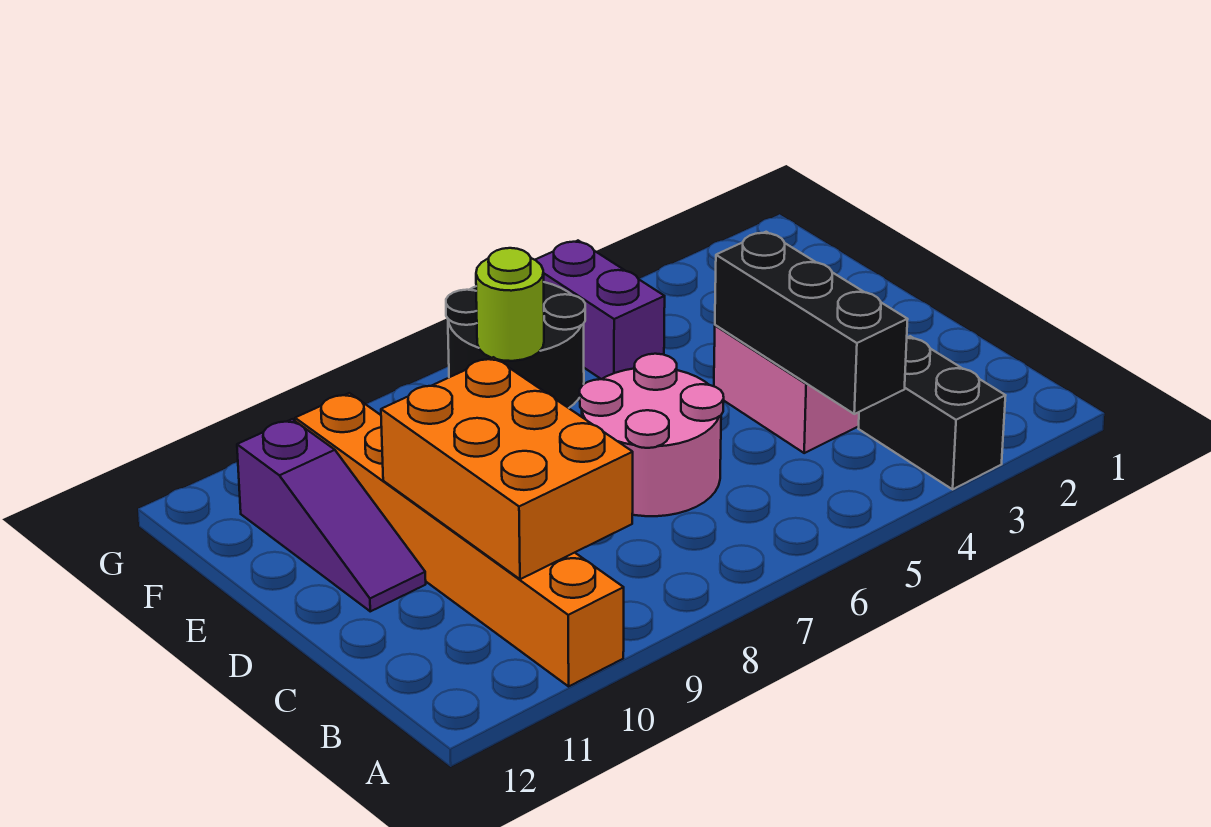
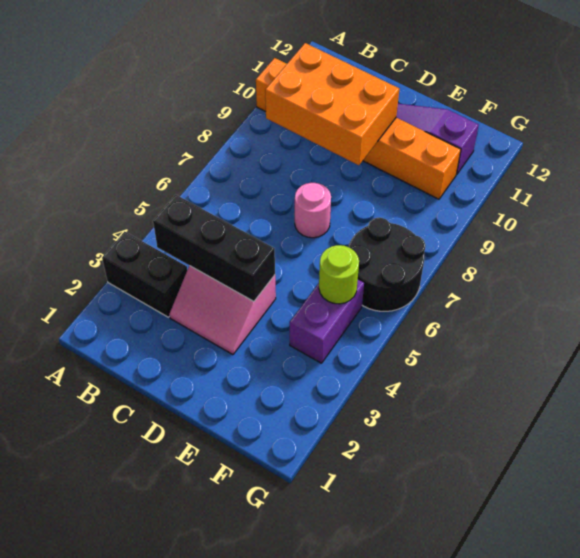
pink round brick C6:D7 level 1 -> pink round brick D7 level 1
purple brick F5:G5 level 1 -> purple brick F4:F5 level 1
lime round brick F7 level 2 -> lime round brick F5 level 2

